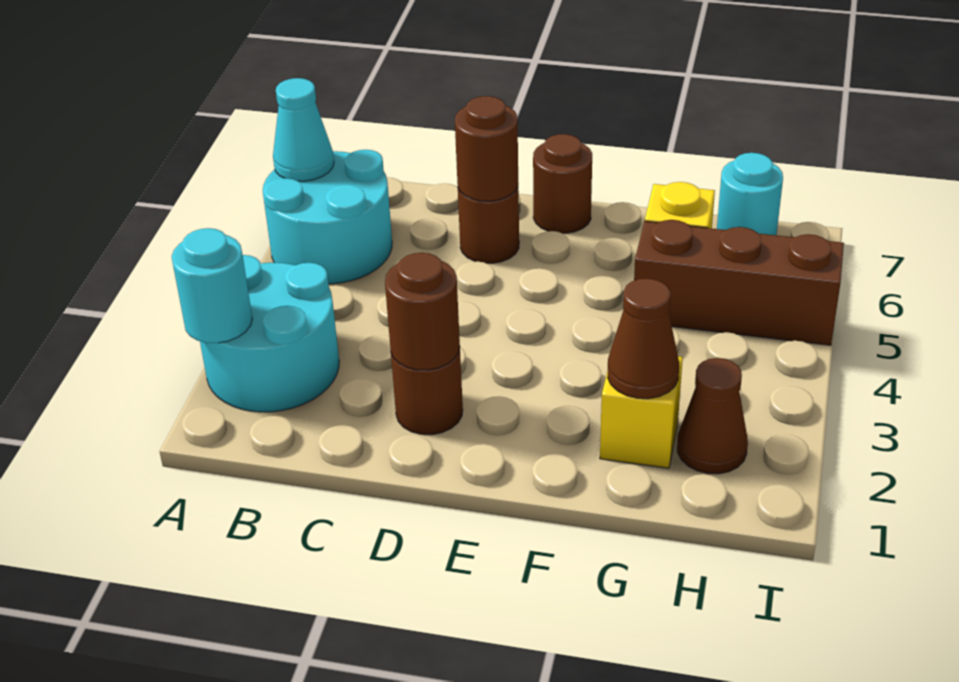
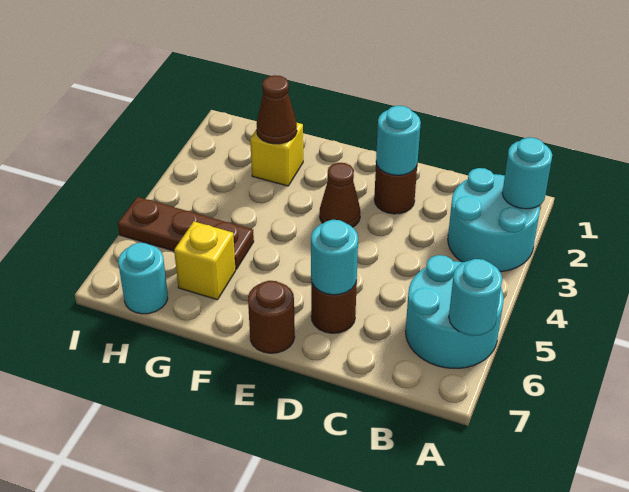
cyan cone A6 level 2 -> cyan round brick A6 level 2
brown round brick D2 level 2 -> cyan round brick D2 level 2
brown round brick D6 level 2 -> cyan round brick D6 level 2
brown brick G5:I5 level 1 -> brown plate G5:I5 level 1
brown cone H2 level 1 -> brown cone E3 level 1

